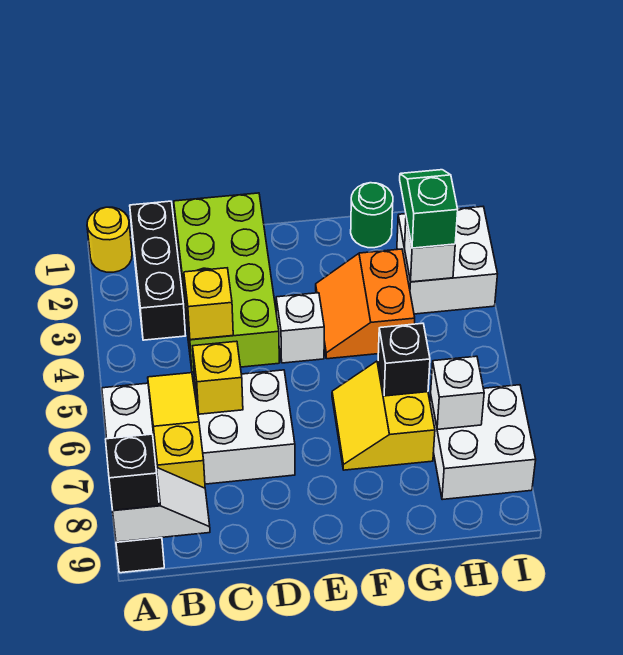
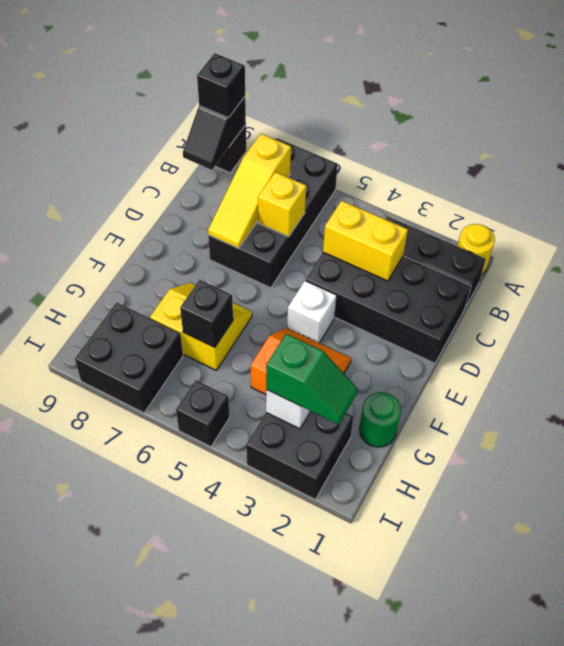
white brick A6:D7 level 1 -> black brick A6:D7 level 1
white slope A9:B9 level 2 top A -> black slope A9:B9 level 2 top A
yellow slope B6:B8 level 2 top 8 -> yellow slope B7:D7 level 2 top B
lime brick C1:D4 level 1 -> black brick C1:D4 level 1
yellow brick C4 level 2 -> yellow brick C3:C4 level 2
white brick H2:I3 level 1 -> black brick H2:I3 level 1
white brick H7:I8 level 1 -> black brick H7:I8 level 1
white brick H7 level 2 -> none
none -> black brick I5 level 1

